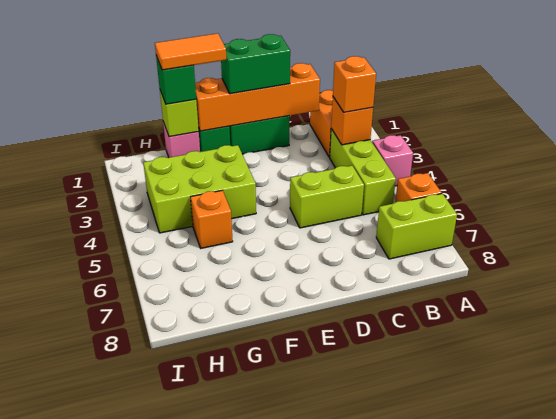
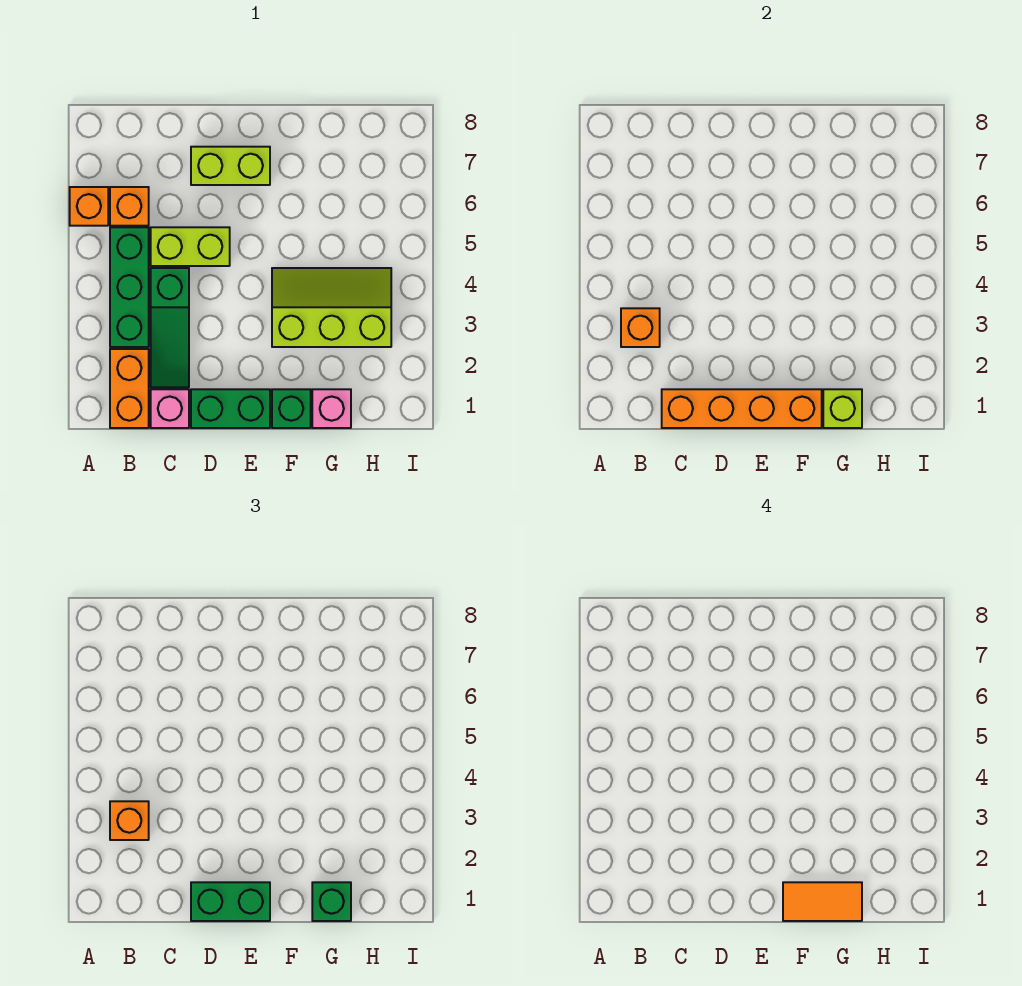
pink brick A4 level 1 -> pink brick C1 level 1
lime brick A7:B7 level 1 -> lime brick D7:E7 level 1
lime brick B3:B5 level 1 -> green brick B3:B5 level 1
none -> green slope C2:C4 level 1 top 4
lime brick F3:H4 level 1 -> lime slope F3:H4 level 1 top 3
orange brick G5 level 1 -> orange brick B6 level 1

